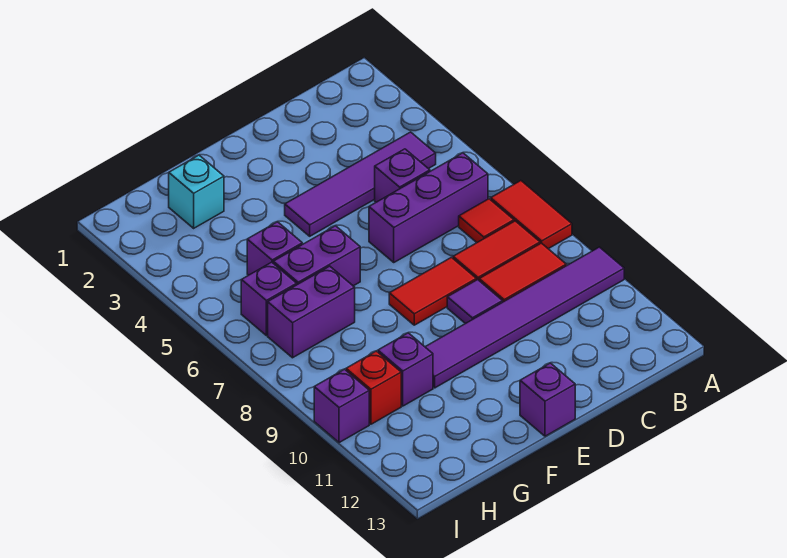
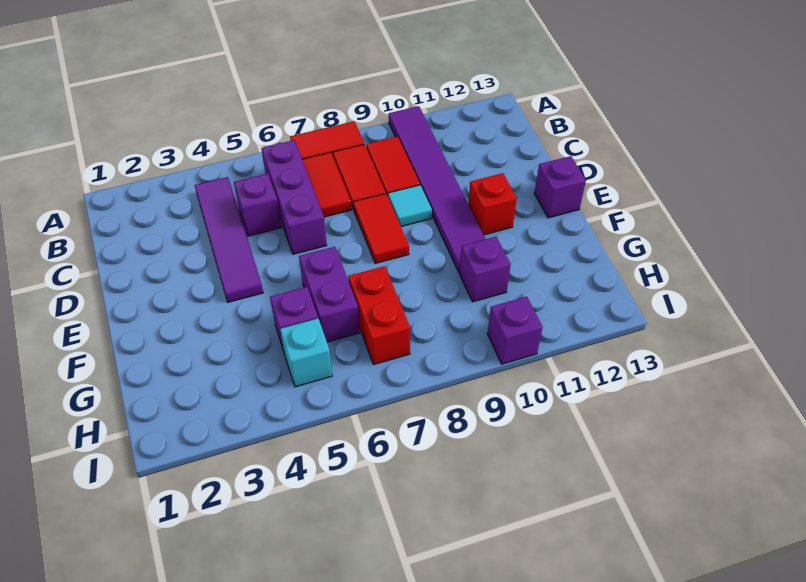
red tile B7 level 1 -> red tile B7:C7 level 1
purple tile D9 level 1 -> cyan tile D9 level 1
cyan brick G2 level 1 -> cyan brick H5 level 1
purple brick G7:H7 level 1 -> red brick G7:H7 level 1
purple brick H6 level 1 -> none
red brick H10 level 1 -> red brick E11 level 1

